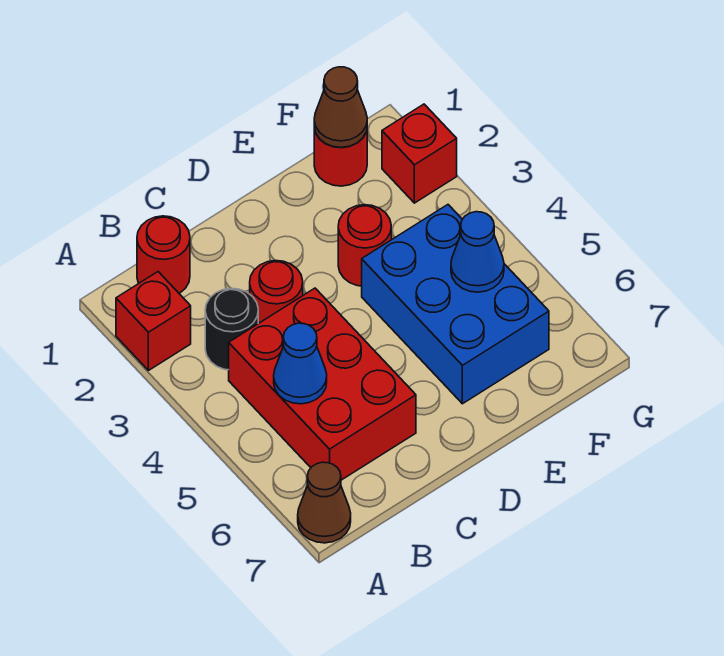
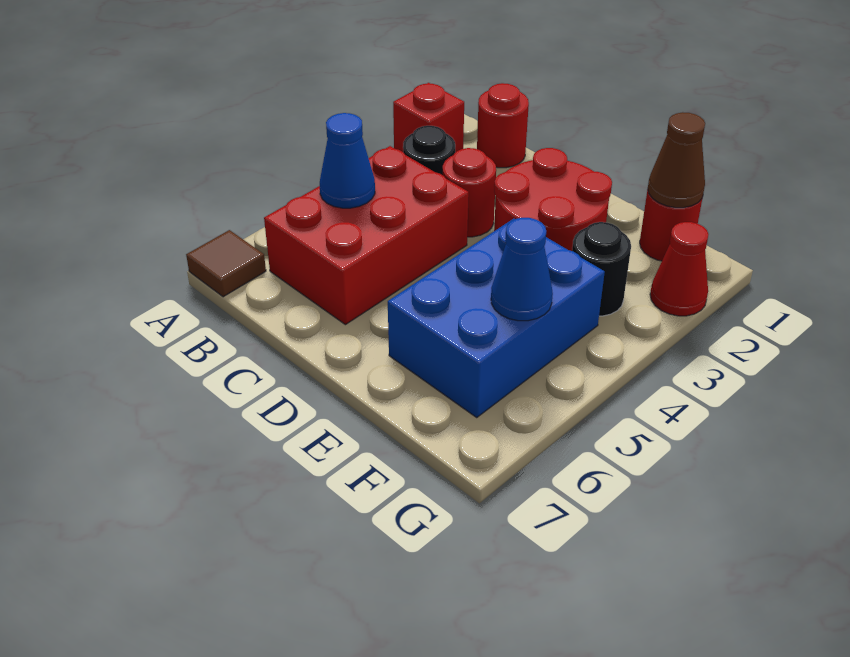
brown cone A7 level 1 -> brown tile A7 level 1
red round brick E3 level 1 -> red round brick D2:E3 level 1
none -> black round brick F3 level 1
red brick G2 level 1 -> red cone G2 level 1

